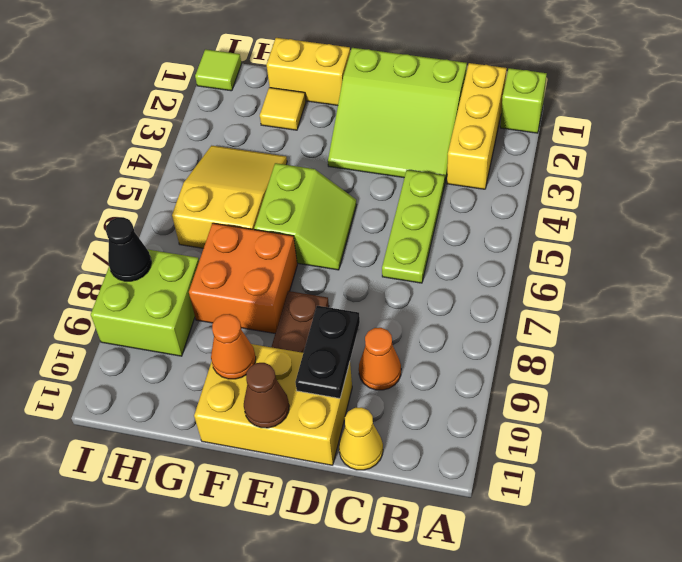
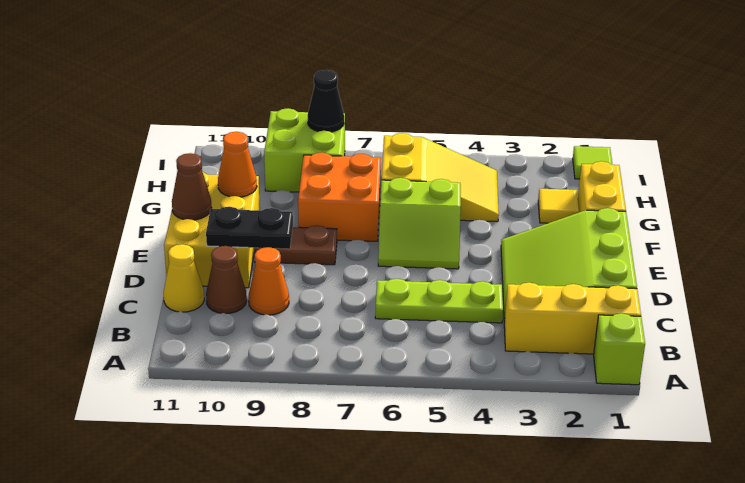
none -> brown cone C10 level 1

